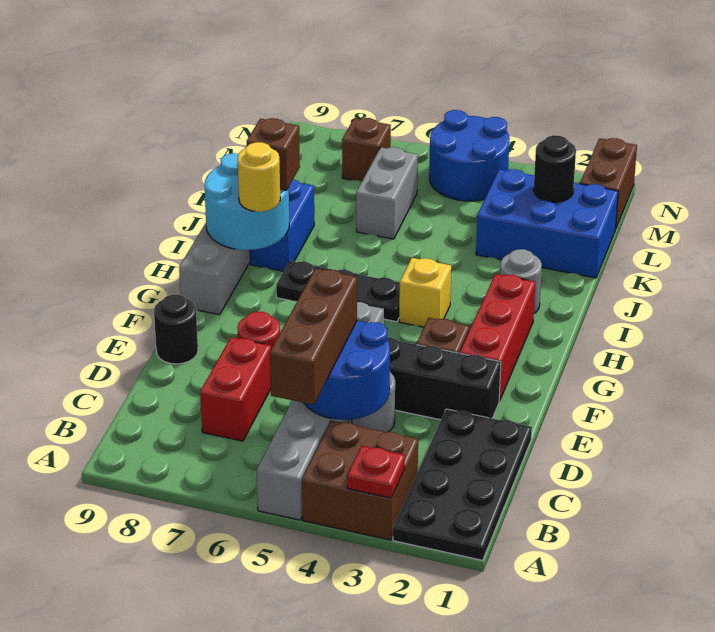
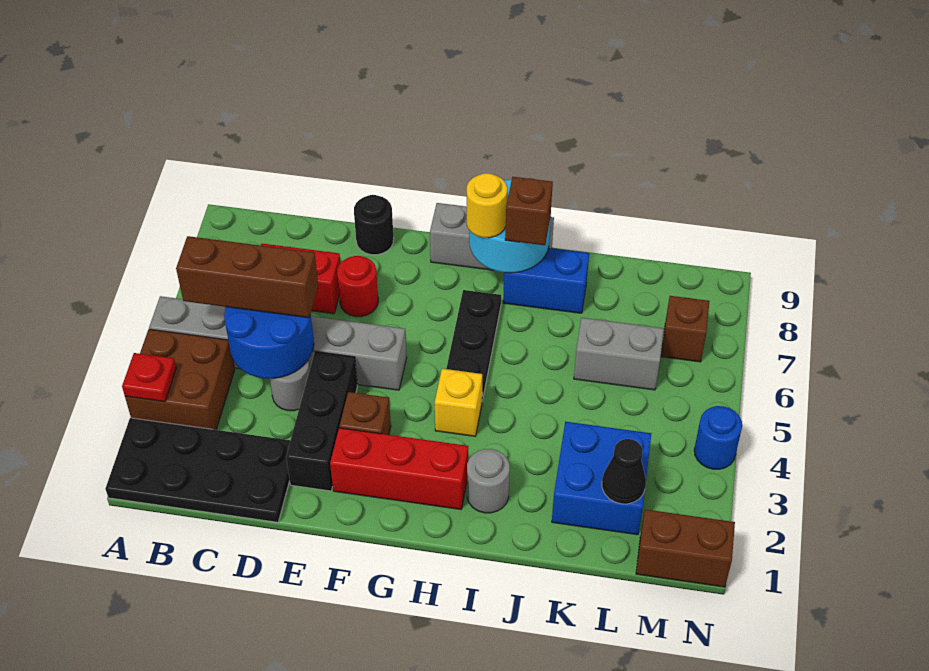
blue brick K1:L3 level 1 -> blue brick K2:L3 level 1
black round brick L2 level 2 -> black cone L2 level 2
blue round brick M4:N5 level 1 -> blue round brick N4 level 1

